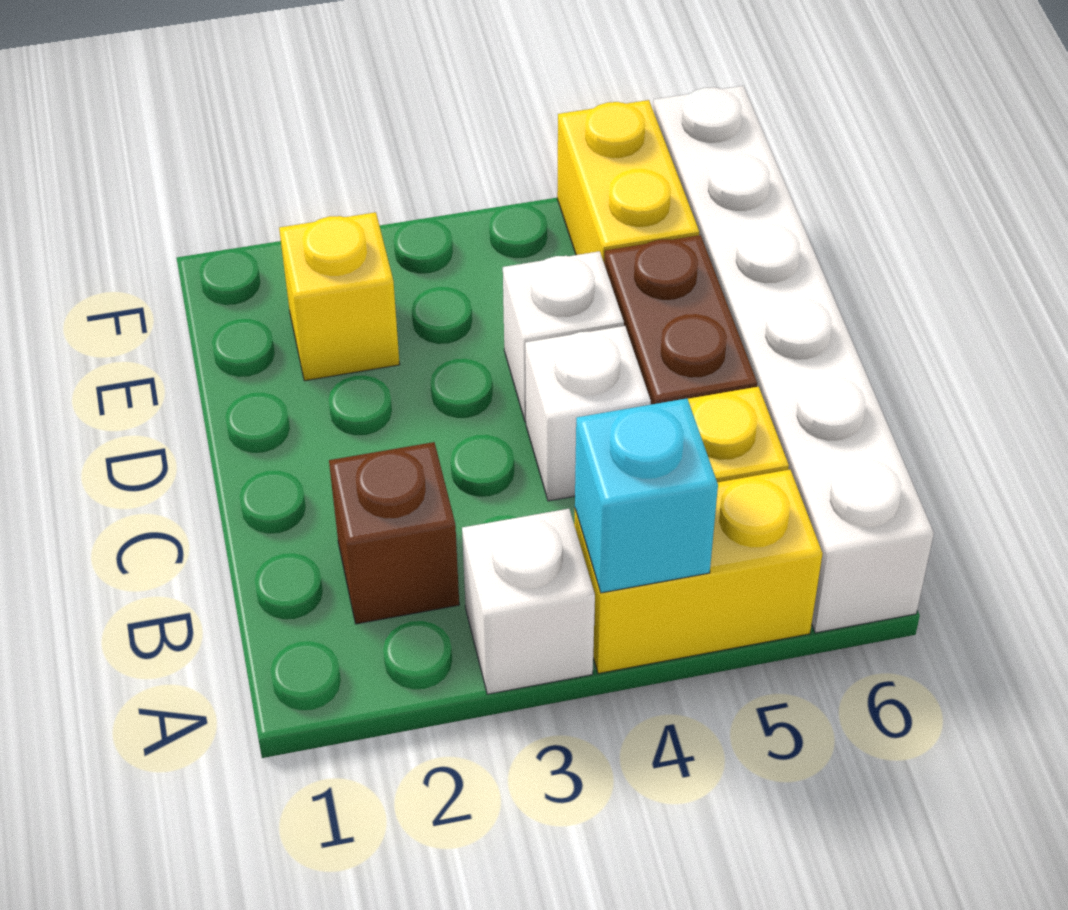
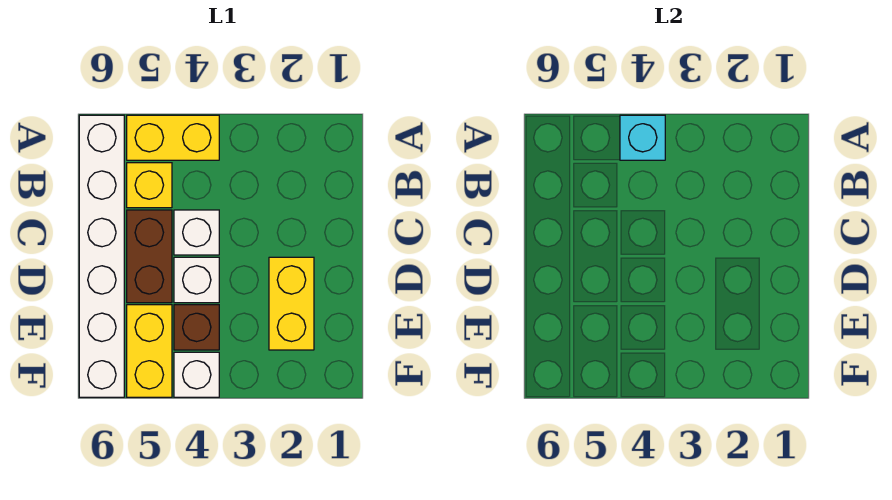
white brick A3 level 1 -> white brick F4 level 1
brown brick B2 level 1 -> brown brick E4 level 1
yellow brick E2 level 1 -> yellow brick D2:E2 level 1

